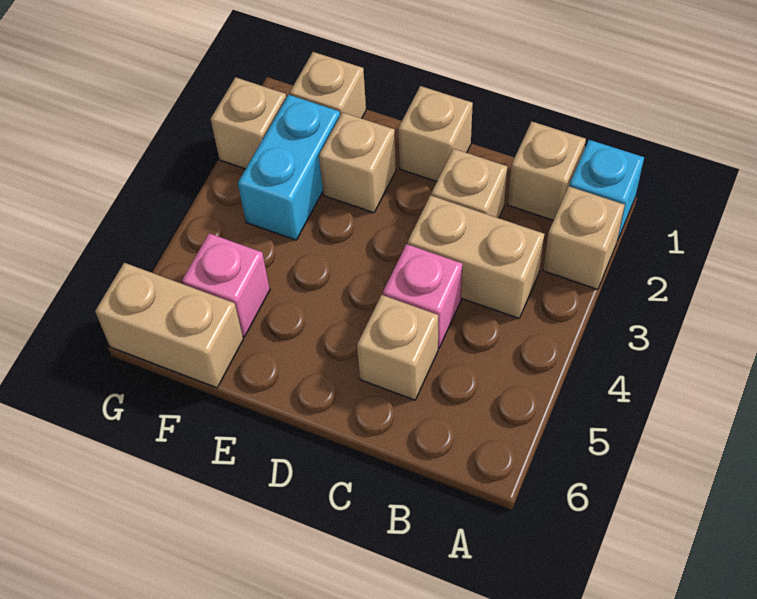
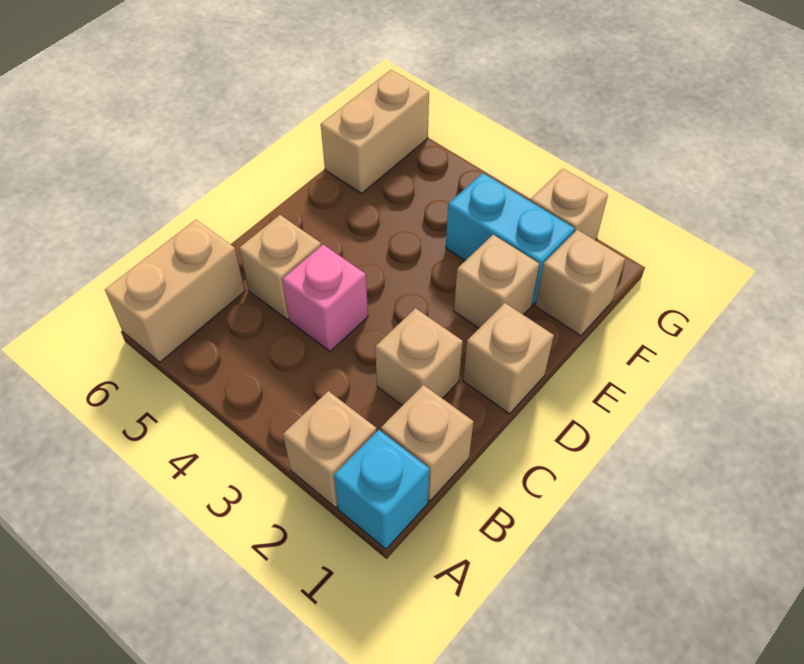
tan brick B3:C3 level 1 -> tan brick A6:B6 level 1
pink brick F5 level 1 -> none

